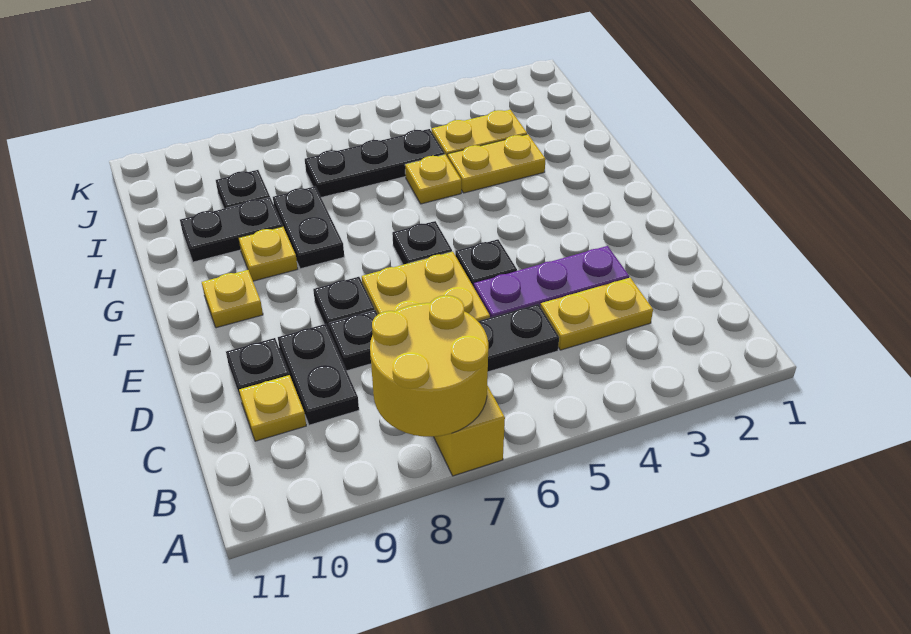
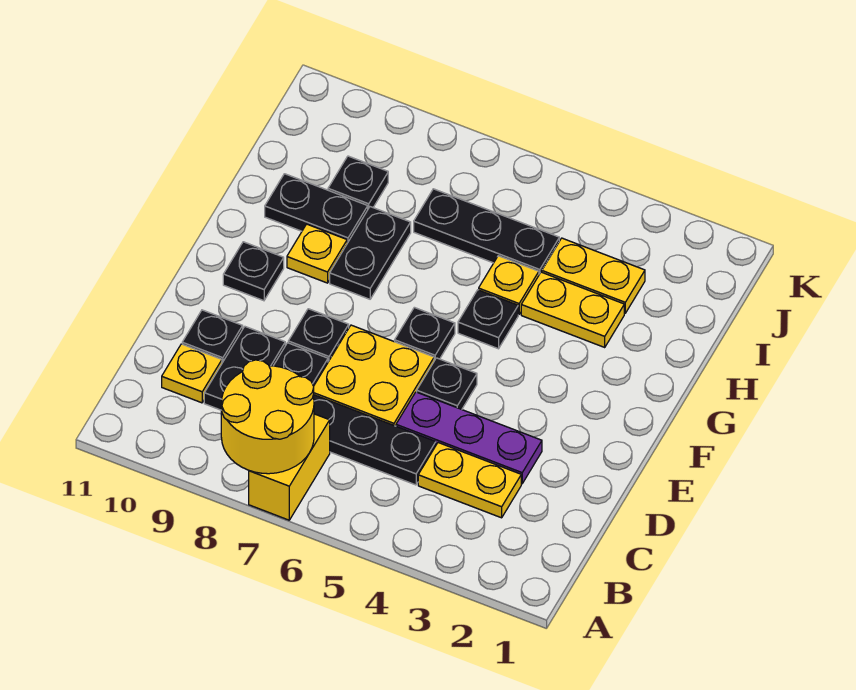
yellow plate F10 level 1 -> black plate F10 level 1
none -> black plate G5 level 1

